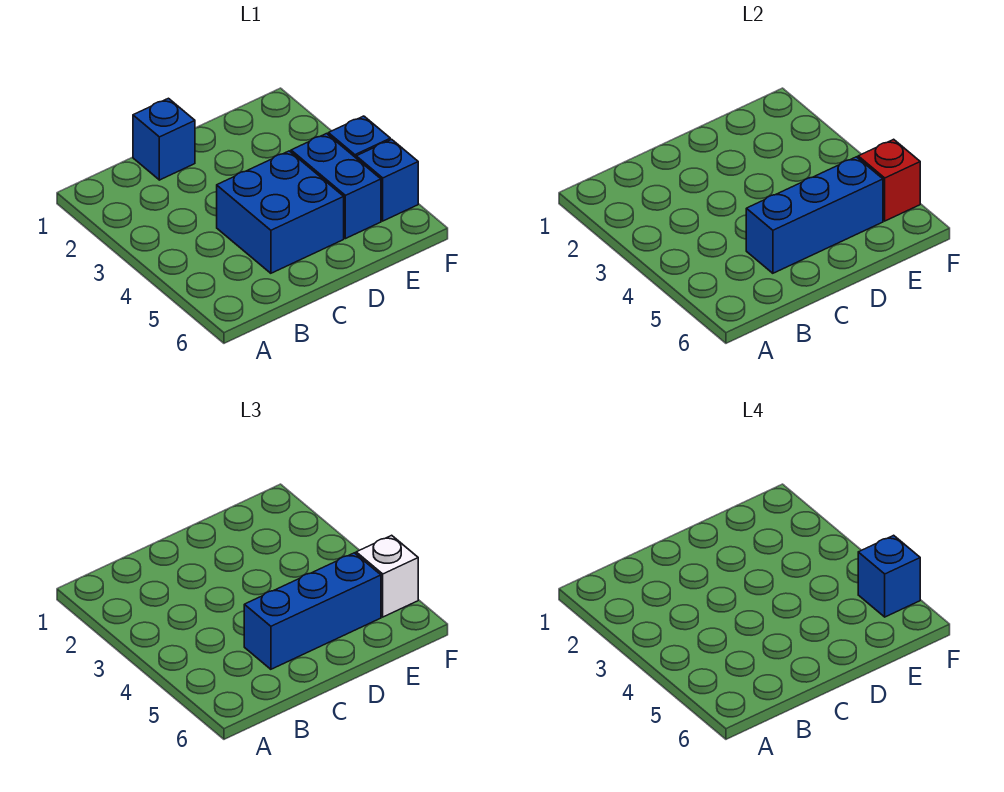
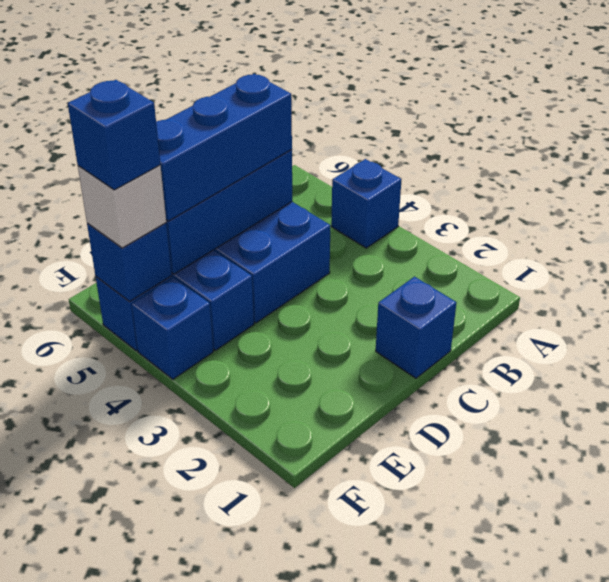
none -> blue brick A4 level 1
red brick F5 level 2 -> blue brick F5 level 2

